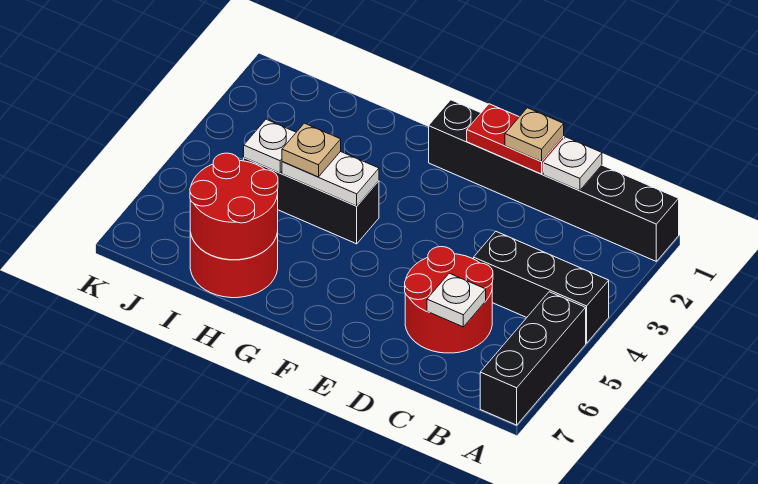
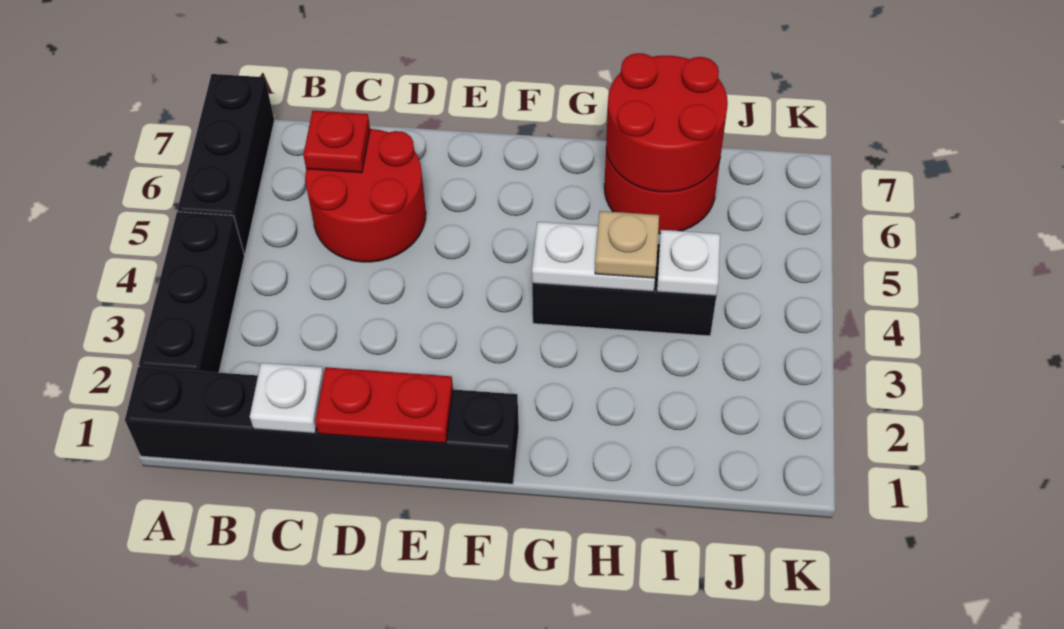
black brick A4:C4 level 1 -> black brick A2:A4 level 1
white plate C6 level 2 -> red plate C6 level 2
tan plate D1 level 3 -> none

